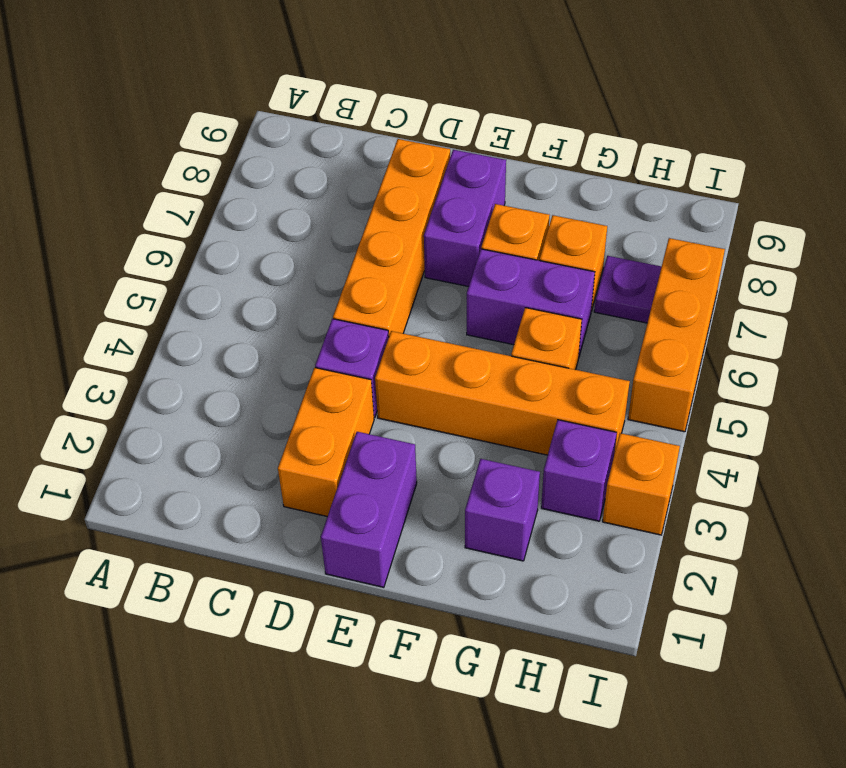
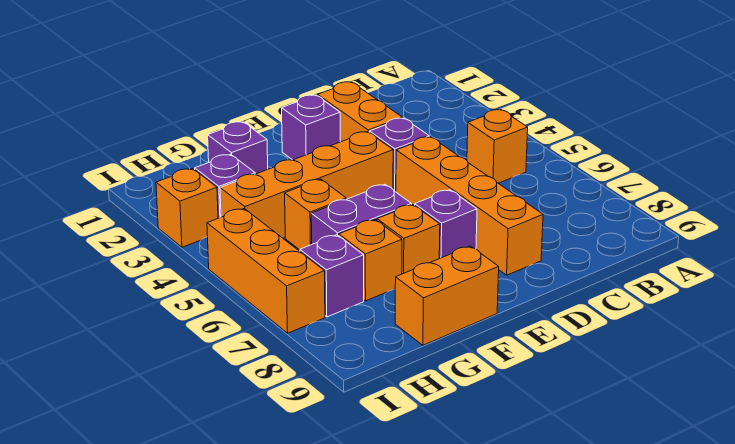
none -> orange brick B5 level 1
purple brick E1:E2 level 1 -> purple brick E2 level 1
purple brick E7:E8 level 1 -> purple brick E7 level 1
none -> orange brick F9:G9 level 1
purple plate H7 level 1 -> purple brick H7 level 1

